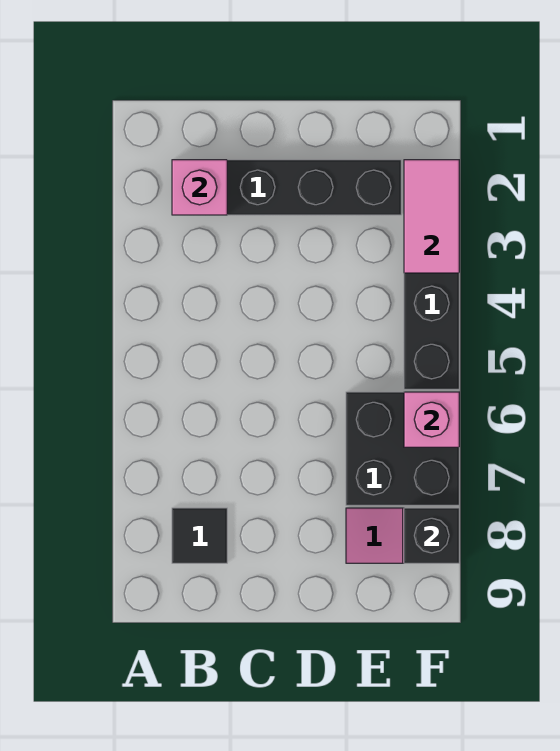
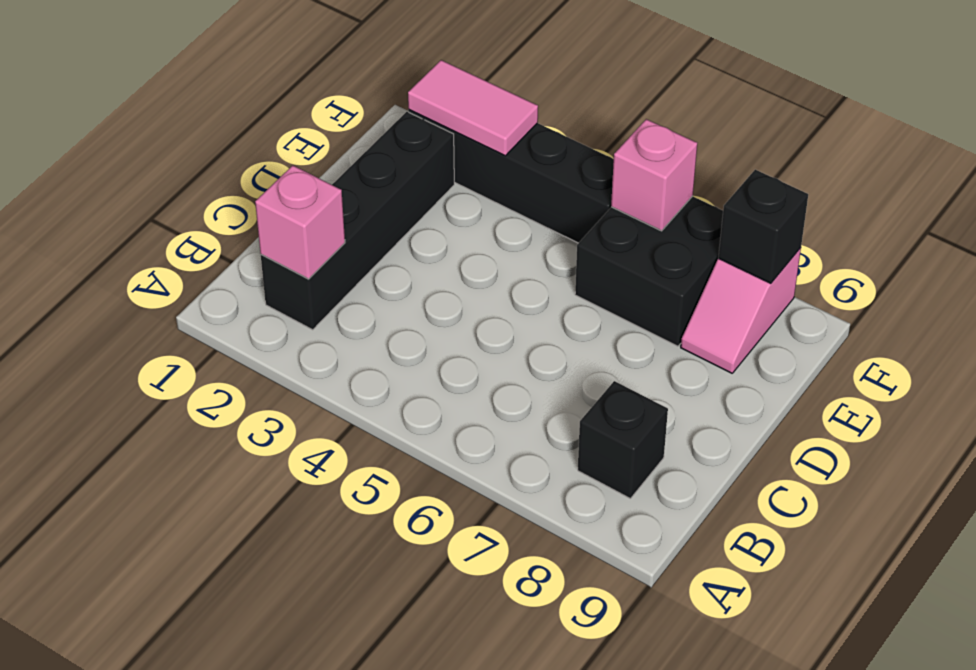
black tile B8 level 1 -> black brick B8 level 1

